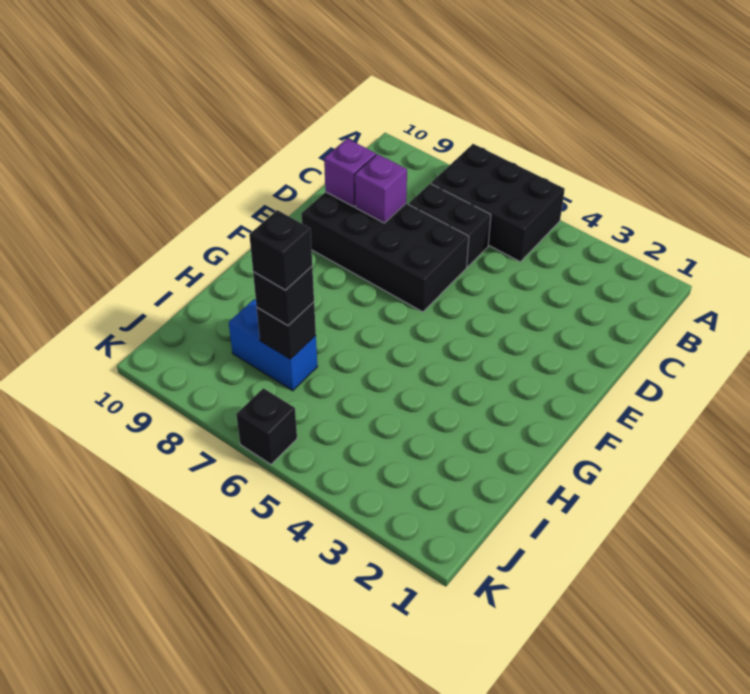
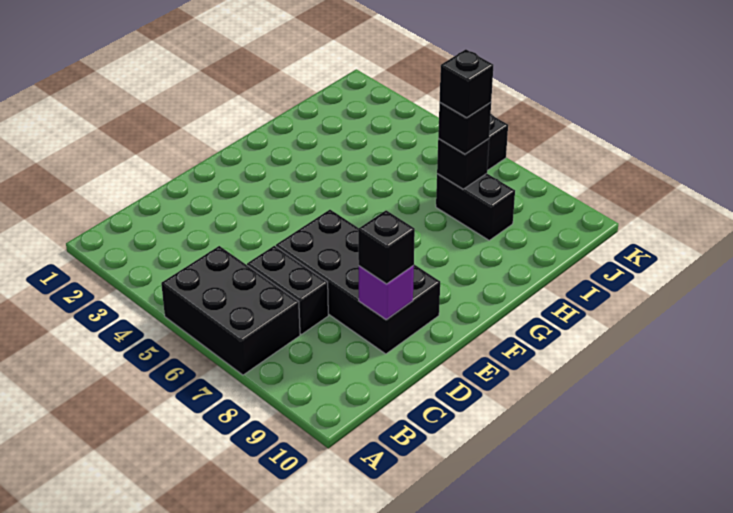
purple brick D8 level 2 -> none
none -> black brick D9 level 3
blue brick I7:I8 level 1 -> black brick I7:I8 level 1

